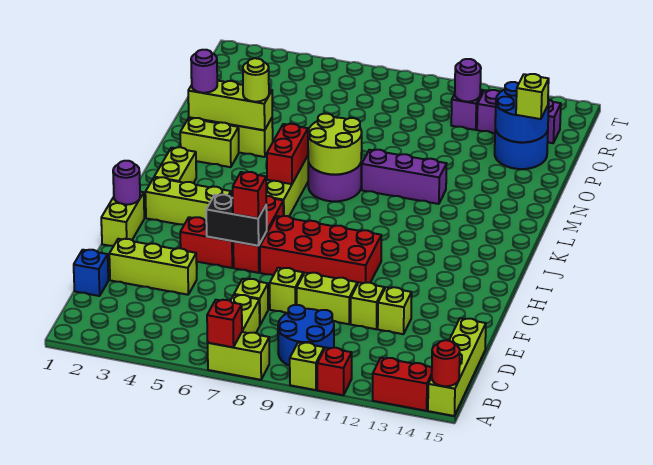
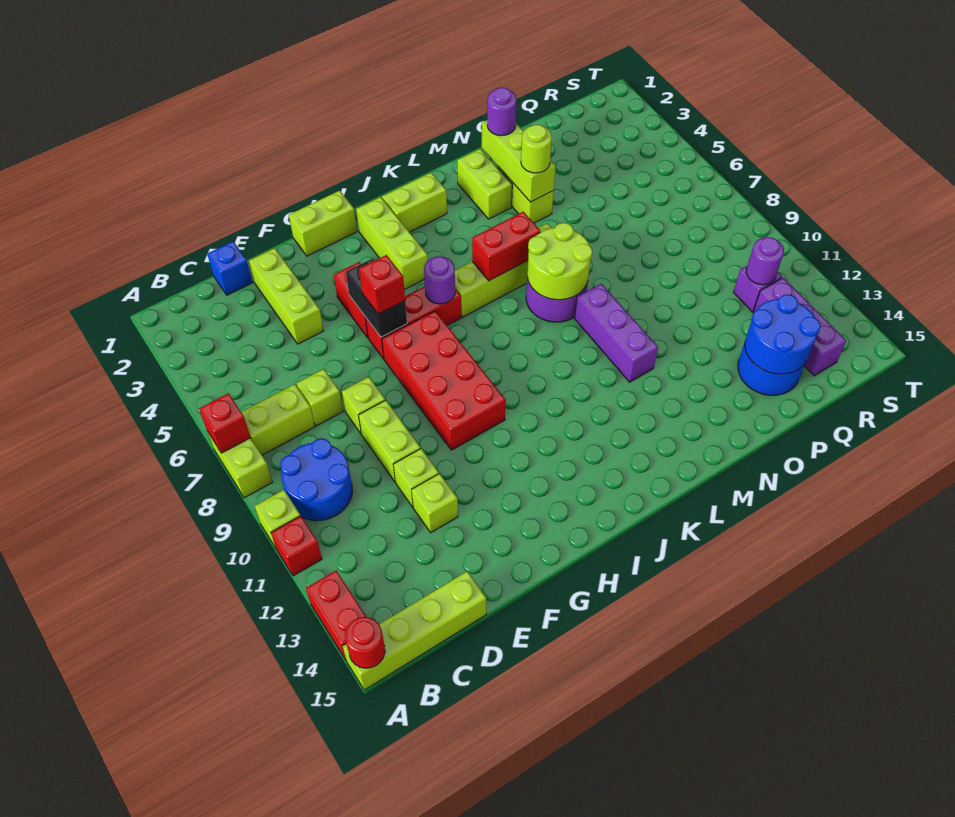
purple round brick H1 level 2 -> purple round brick I6 level 2
lime brick P14 level 3 -> none

